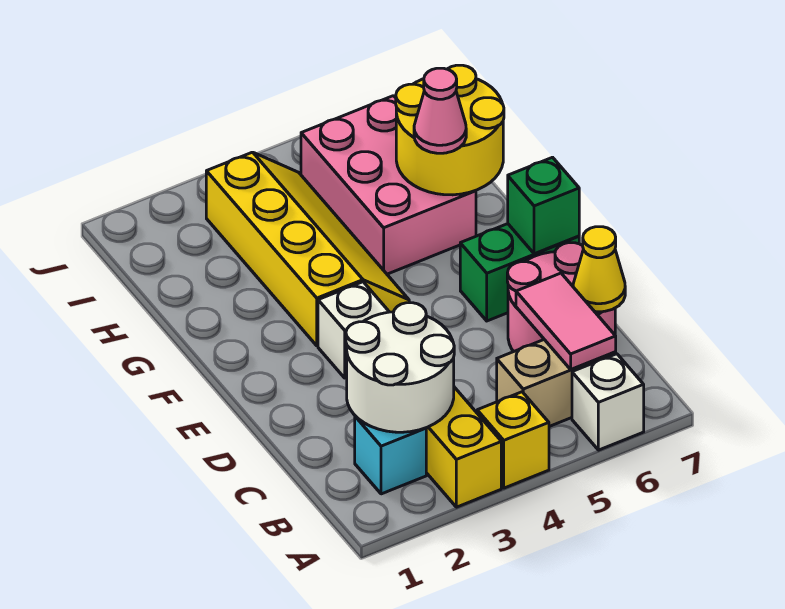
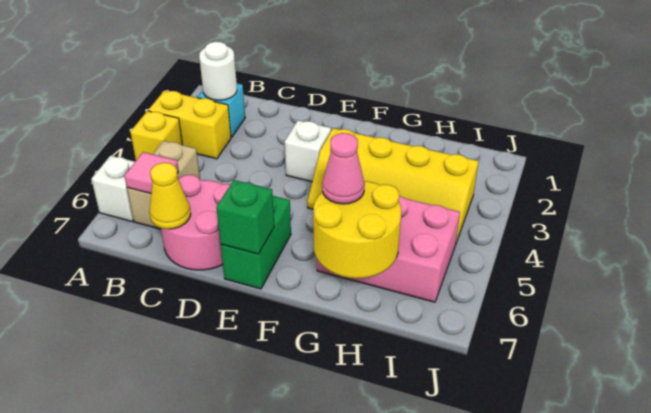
white round brick B2:C3 level 2 -> white round brick B2 level 2
pink tile B6:C6 level 2 -> pink tile B6 level 2

